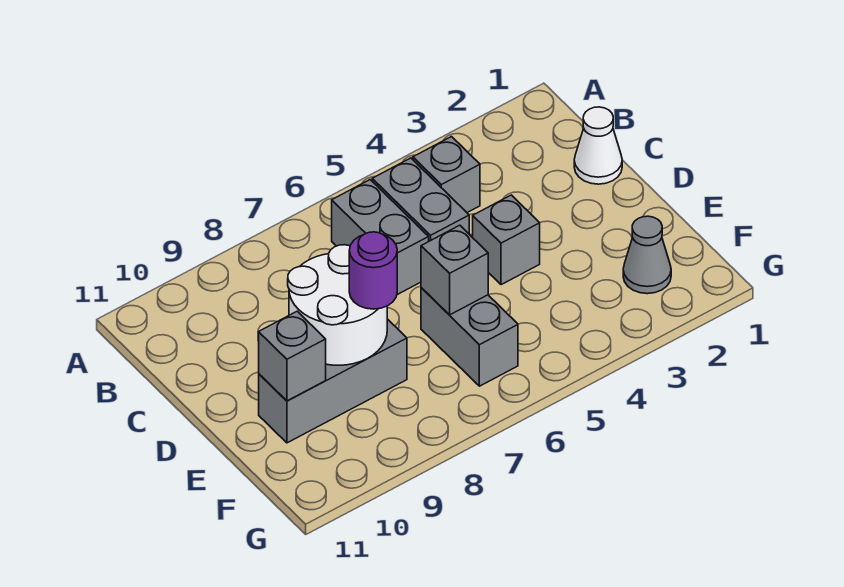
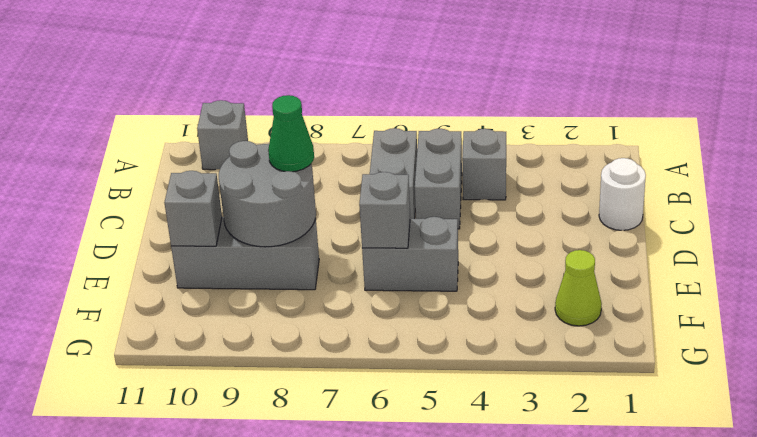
white cone C1 level 1 -> white round brick C1 level 1
grey brick D4 level 1 -> grey brick A10 level 1
white round brick D8:E9 level 2 -> grey round brick D8:E9 level 2
none -> green cone D8 level 3
grey brick E6:F6 level 1 -> grey brick E5:E6 level 1
purple round brick E8 level 3 -> none
grey cone F2 level 1 -> lime cone F2 level 1

